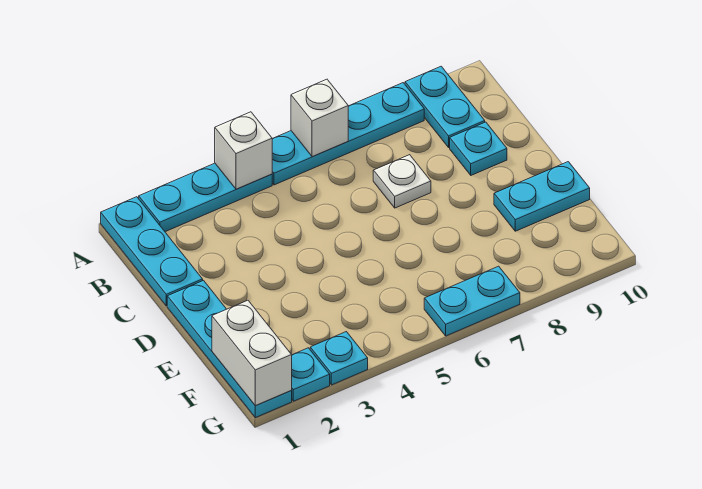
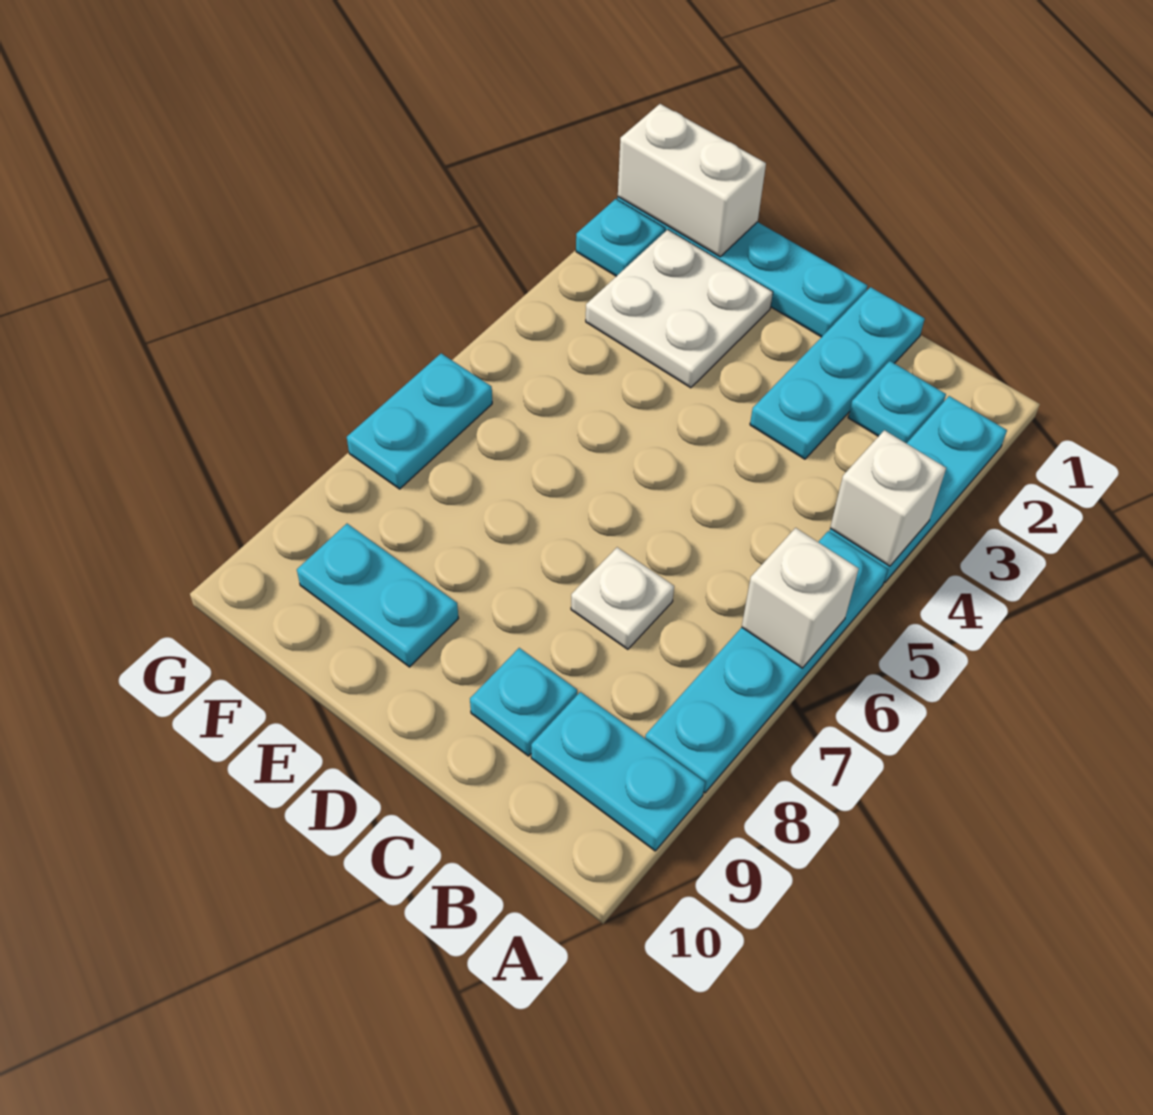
cyan plate A1:C1 level 1 -> cyan plate C1:C3 level 1
none -> white plate E2:F3 level 1
cyan plate E9:E10 level 1 -> cyan plate E9:F9 level 1
cyan plate G3 level 1 -> cyan plate B2 level 1

